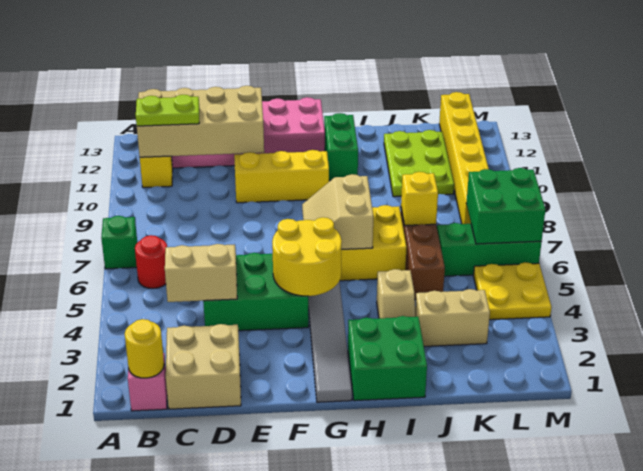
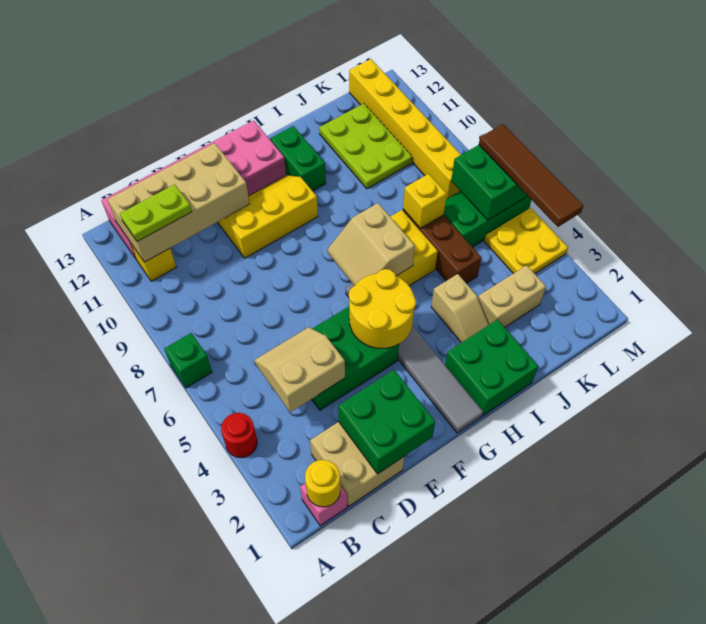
red round brick B6 level 1 -> red round brick A4 level 1
none -> green brick D1:E2 level 2
none -> brown tile M4:M7 level 3

